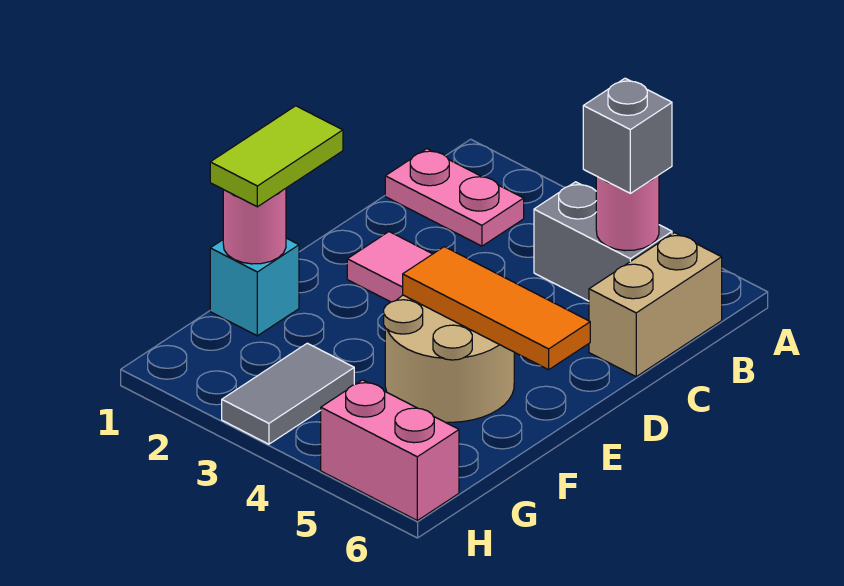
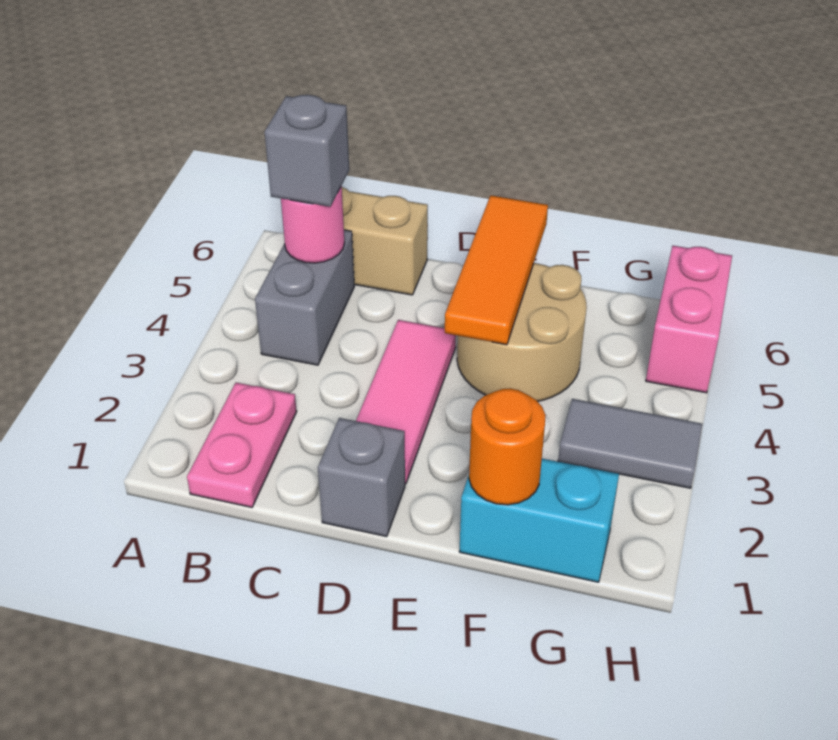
none -> grey brick D1 level 1
lime tile E1:F1 level 3 -> none
cyan brick F1 level 1 -> cyan brick F1:G1 level 1
pink round brick F1 level 2 -> orange round brick F1 level 2

